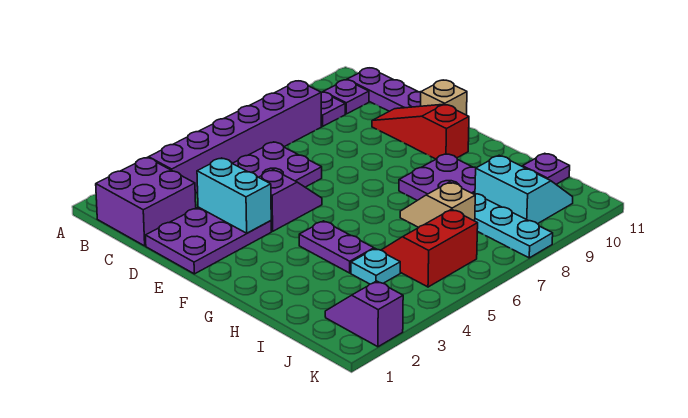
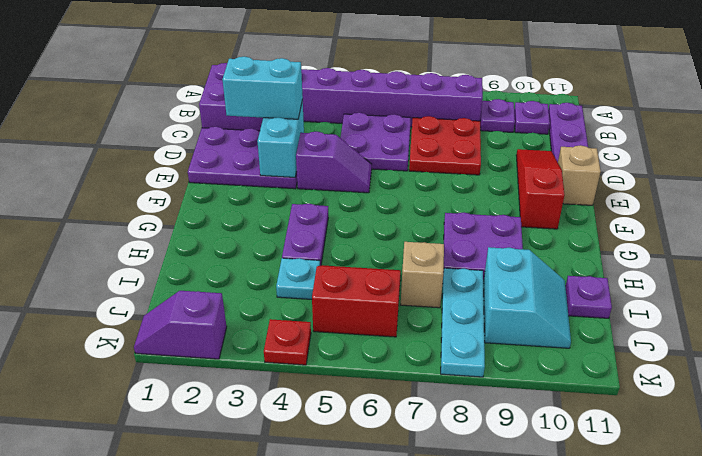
none -> red plate C7:D8 level 1
none -> cyan brick D2:D3 level 3
purple slope J2:K2 level 1 top K -> purple slope K1:K2 level 1 top 2
none -> red plate K4 level 1

